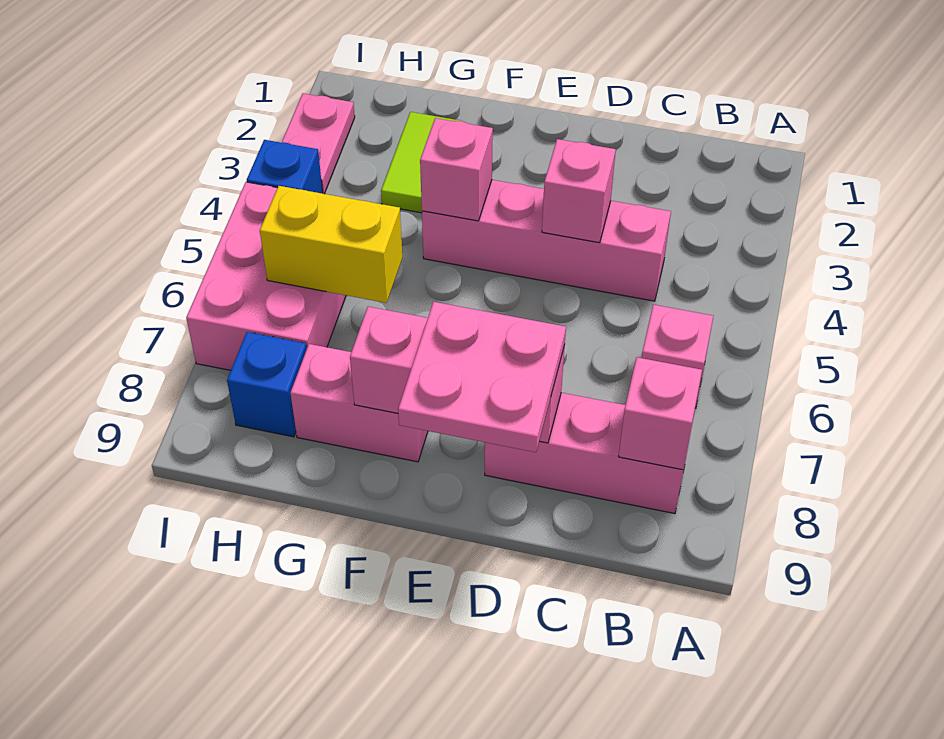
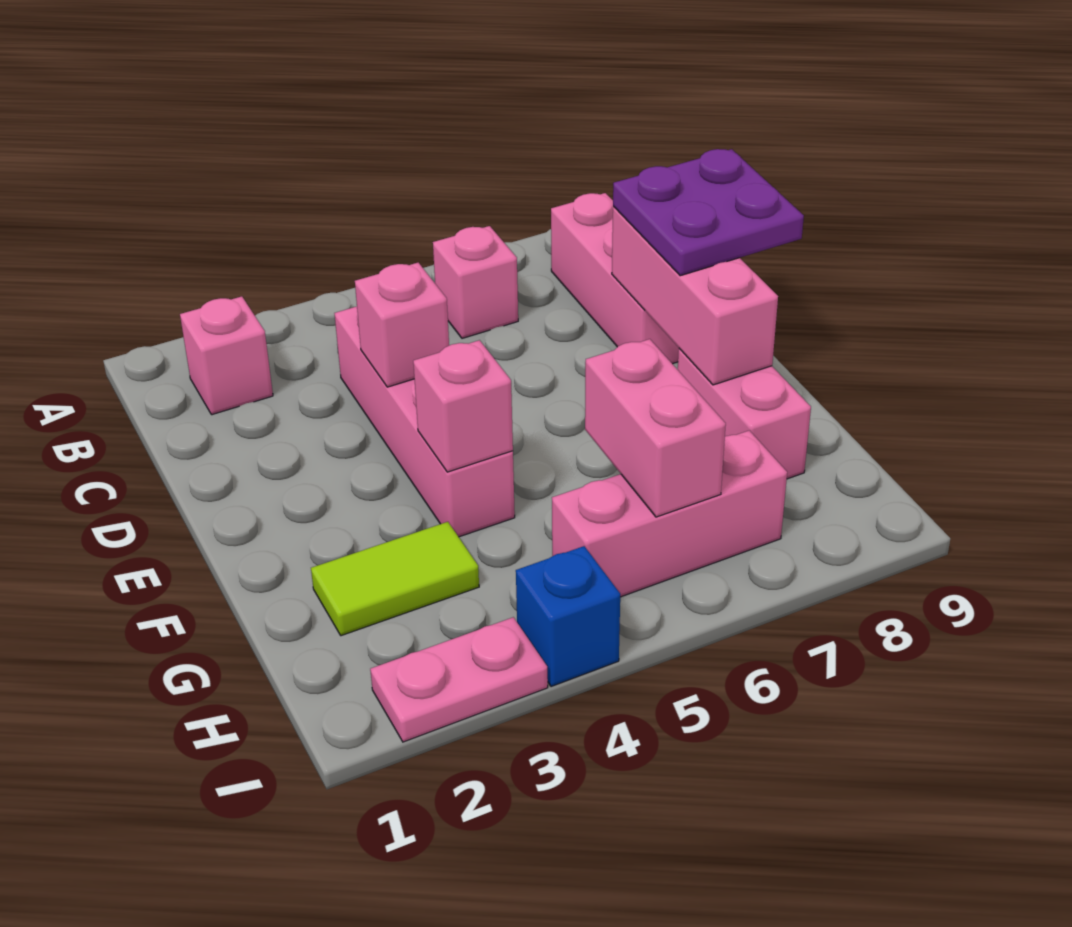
pink brick B8 level 2 -> pink brick B2 level 1
pink plate D8:E9 level 3 -> purple plate D8:E9 level 3
yellow brick G6:H6 level 2 -> pink brick G6:H6 level 2
pink brick H5:I7 level 1 -> pink brick H5:H7 level 1
blue brick H8 level 1 -> none

